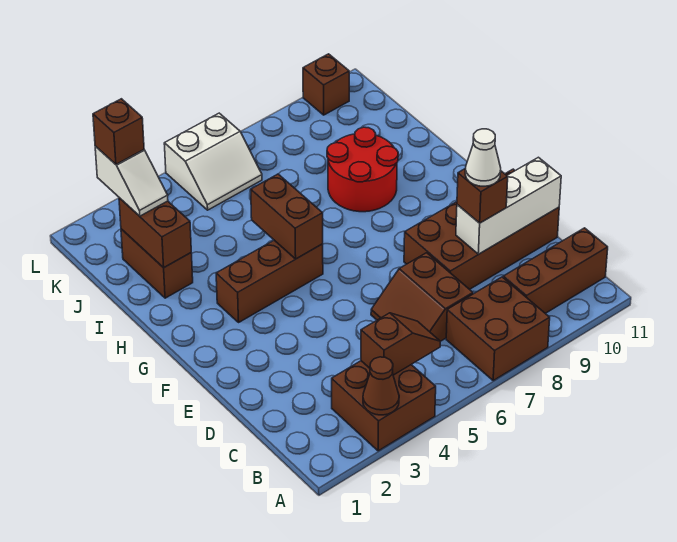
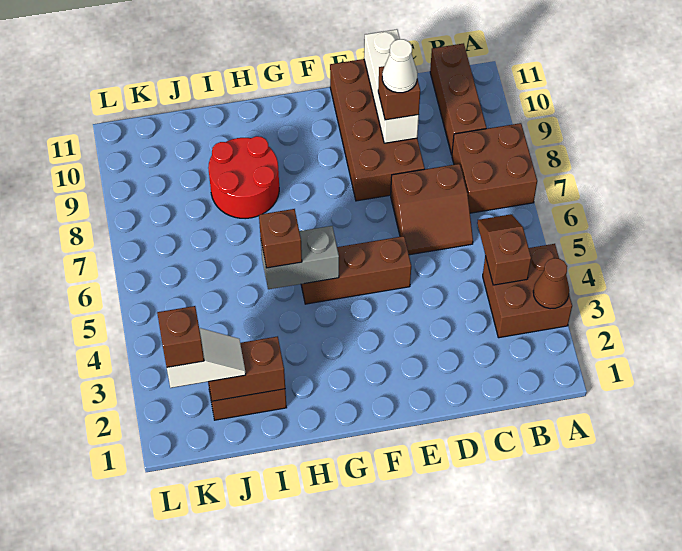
brown brick G3:G5 level 1 -> brown brick E5:G5 level 1
brown brick G5:H5 level 2 -> grey brick G5:H5 level 2
white slope K5:L6 level 1 top L -> none
brown brick L10 level 1 -> brown brick H5 level 3

